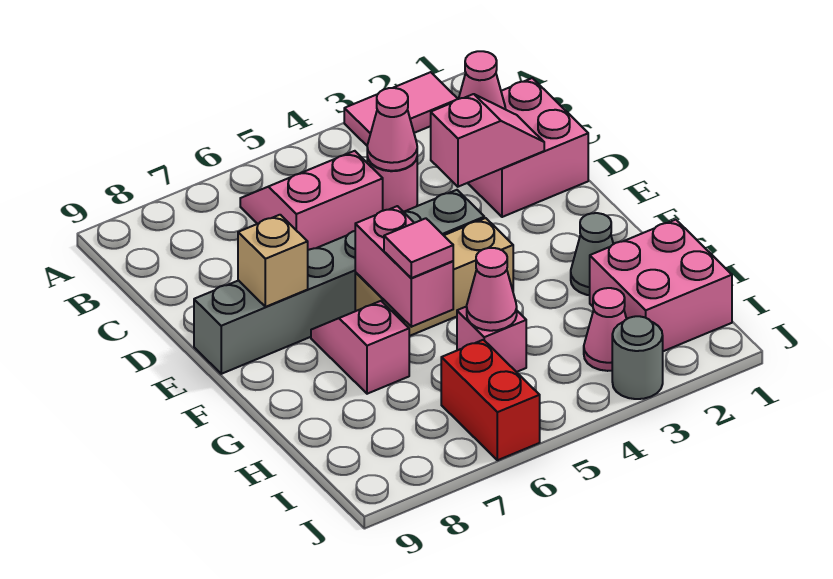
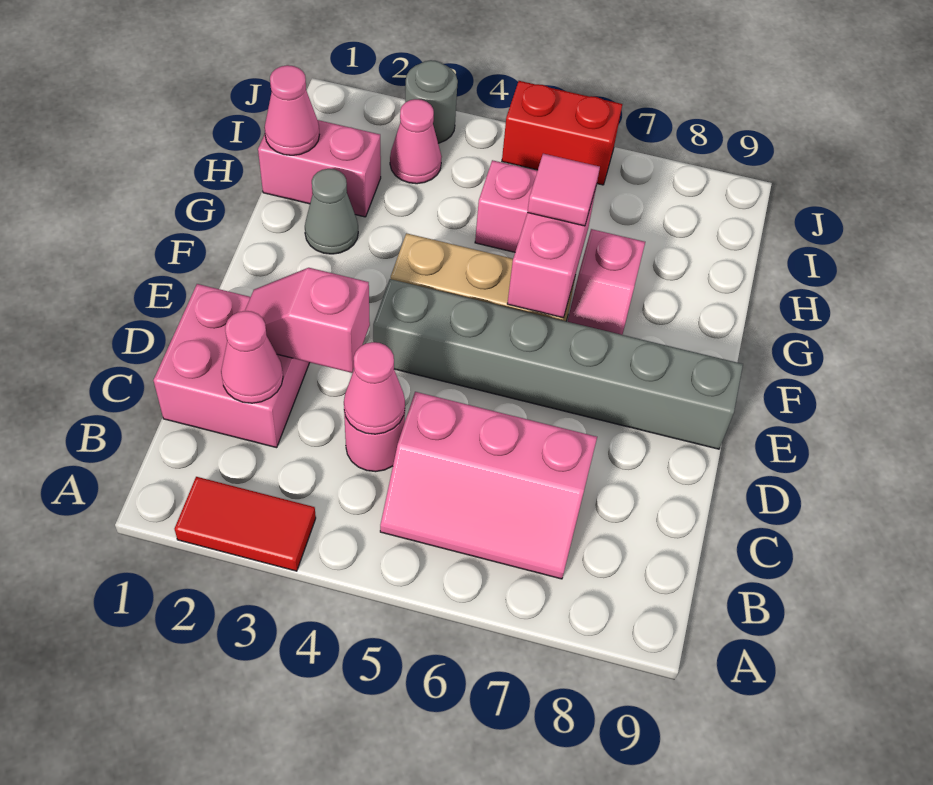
pink tile A2:A3 level 1 -> red tile A2:A3 level 1
pink slope B5:C6 level 1 top C -> pink slope B5:C7 level 1 top C
tan brick E8 level 2 -> none
pink brick H1:I2 level 1 -> pink brick H1:H2 level 1
pink cone H5 level 2 -> pink cone H1 level 2
red brick I6:J6 level 1 -> red brick J5:J6 level 1

